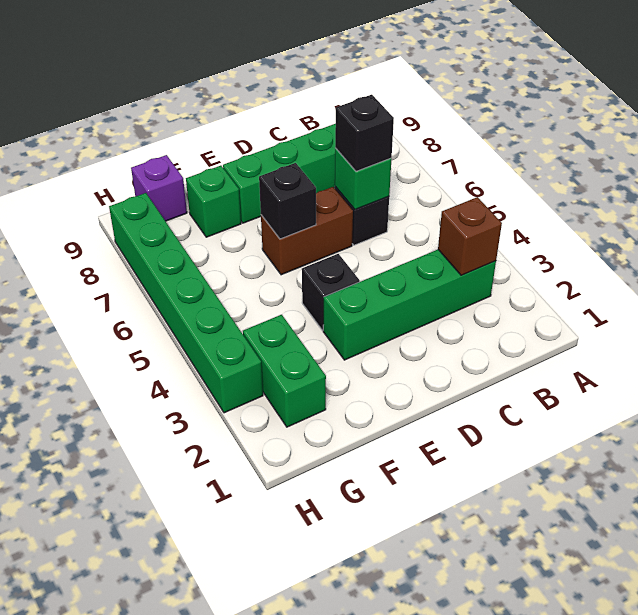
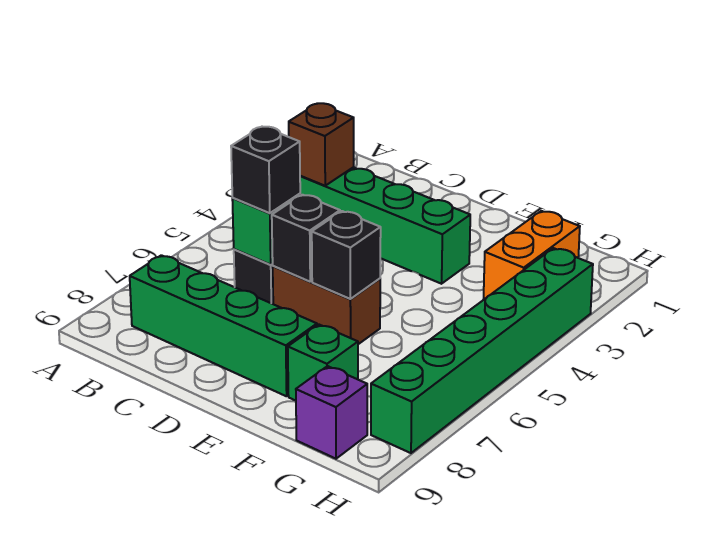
black brick E4 level 1 -> black brick D6 level 2
green brick G2:G3 level 1 -> orange brick G2:G3 level 1

